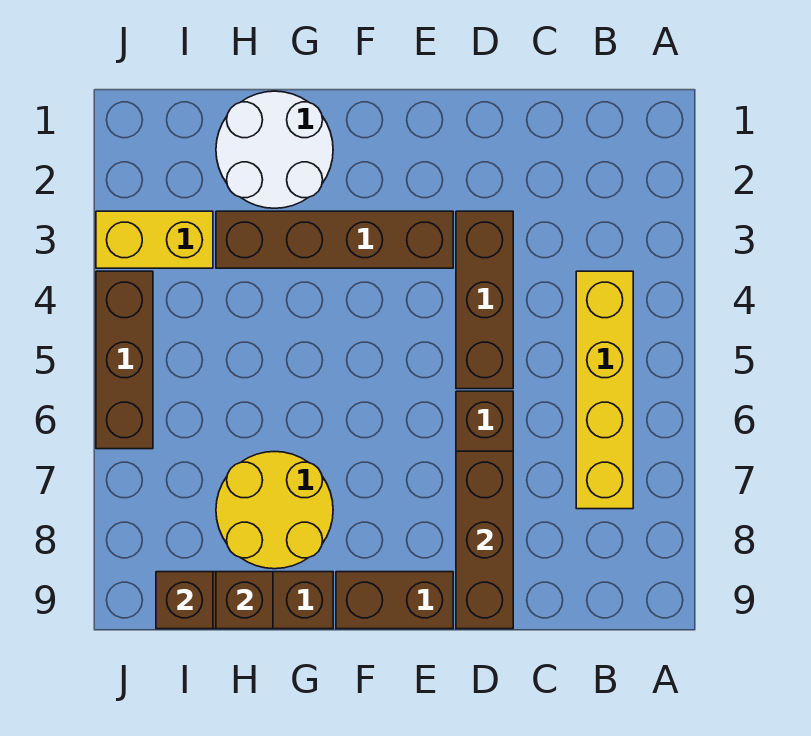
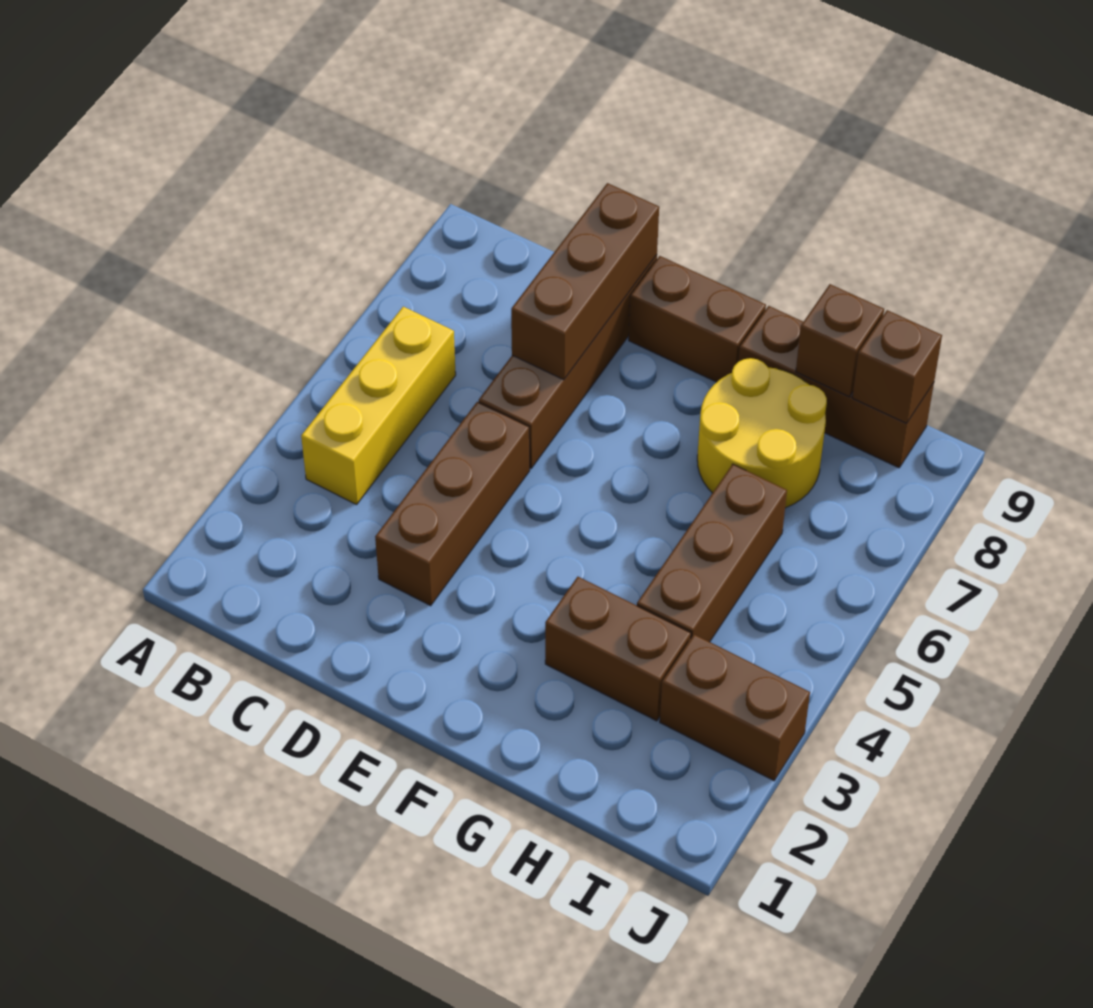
yellow brick B4:B7 level 1 -> yellow brick B4:B6 level 1
brown brick E3:H3 level 1 -> brown brick G3:H3 level 1
white round brick G1:H2 level 1 -> none
yellow brick I3:J3 level 1 -> brown brick I3:J3 level 1
brown brick J4:J6 level 1 -> brown brick H4:H6 level 1

